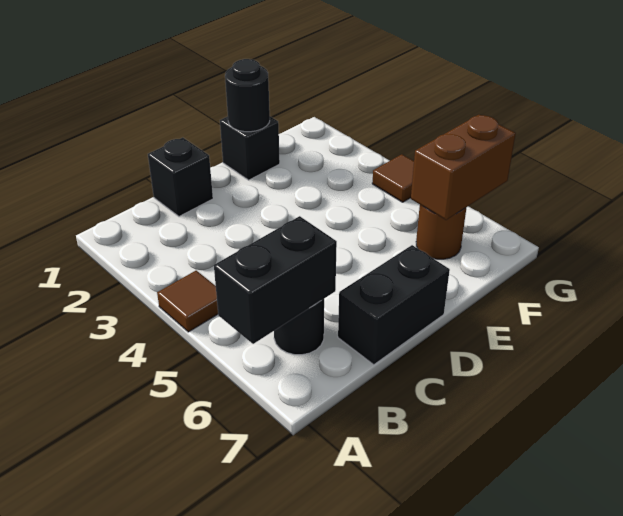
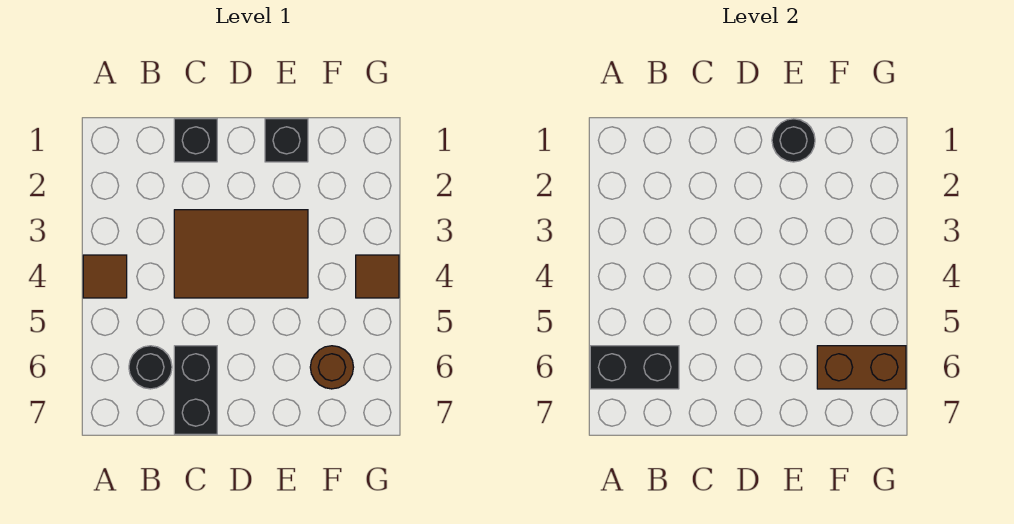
none -> brown tile C3:E4 level 1
black brick C7:D7 level 1 -> black brick C6:C7 level 1

